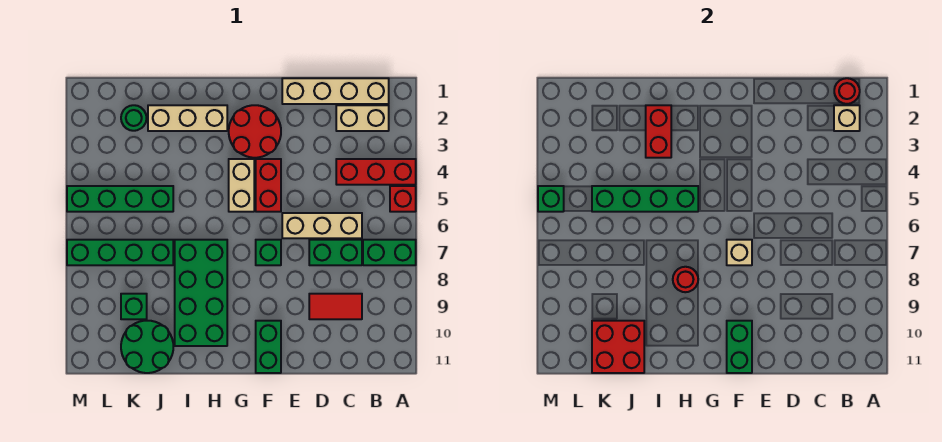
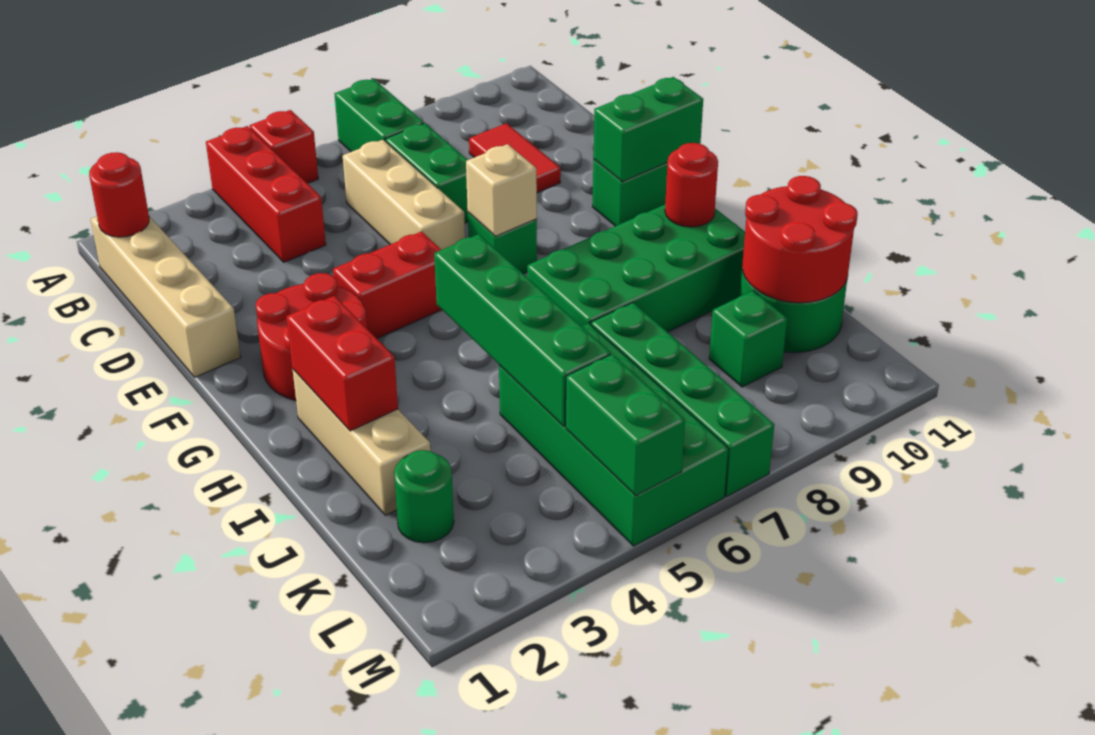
tan brick B2:C2 level 1 -> none
tan brick B2 level 2 -> none
tan brick G4:G5 level 1 -> none
red round brick H8 level 2 -> red round brick H10 level 2
red brick I2:I3 level 2 -> red brick H2:I2 level 2
green brick J5:M5 level 1 -> green brick J5:M6 level 1
red brick J10:K11 level 2 -> red round brick J10:K11 level 2
green brick M5 level 2 -> green brick L5:M5 level 2

